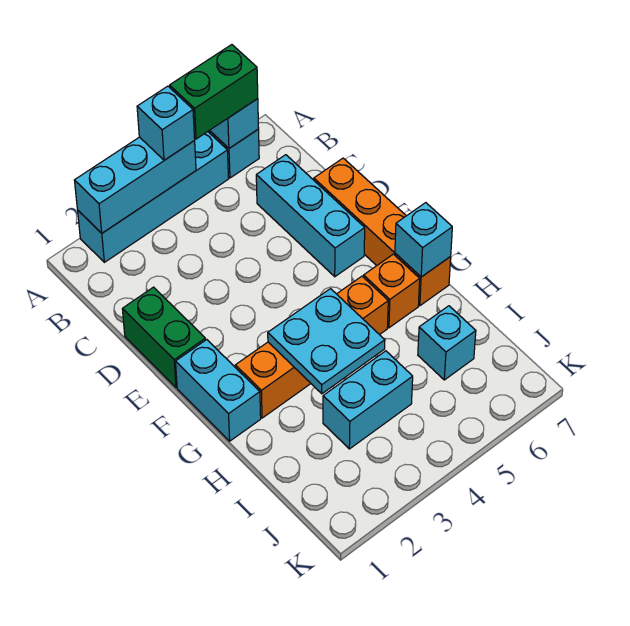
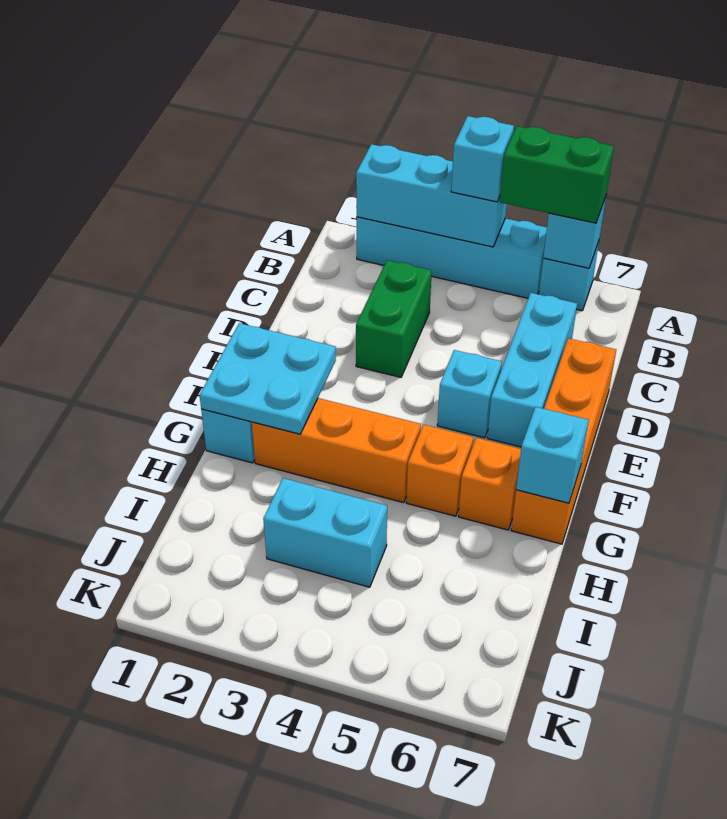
green brick D1:E1 level 1 -> green brick C3:D3 level 1
cyan plate G3:H4 level 2 -> cyan plate F1:G2 level 2
cyan brick I6 level 1 -> cyan brick E5 level 1

